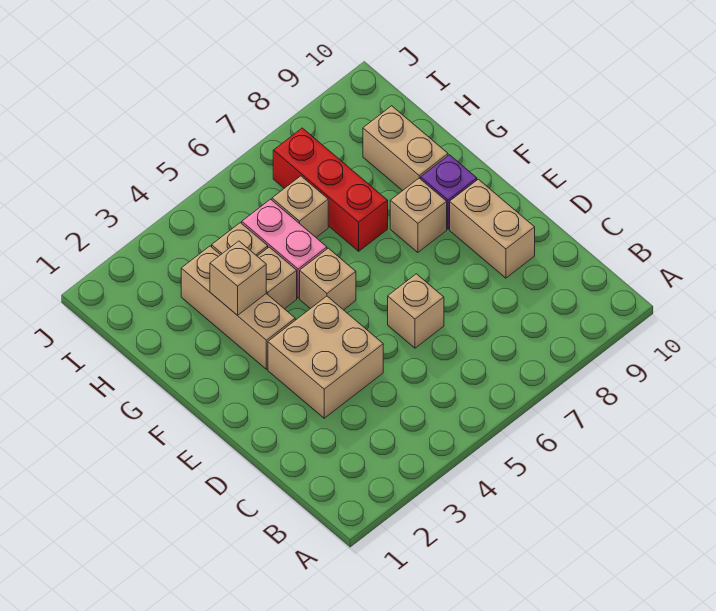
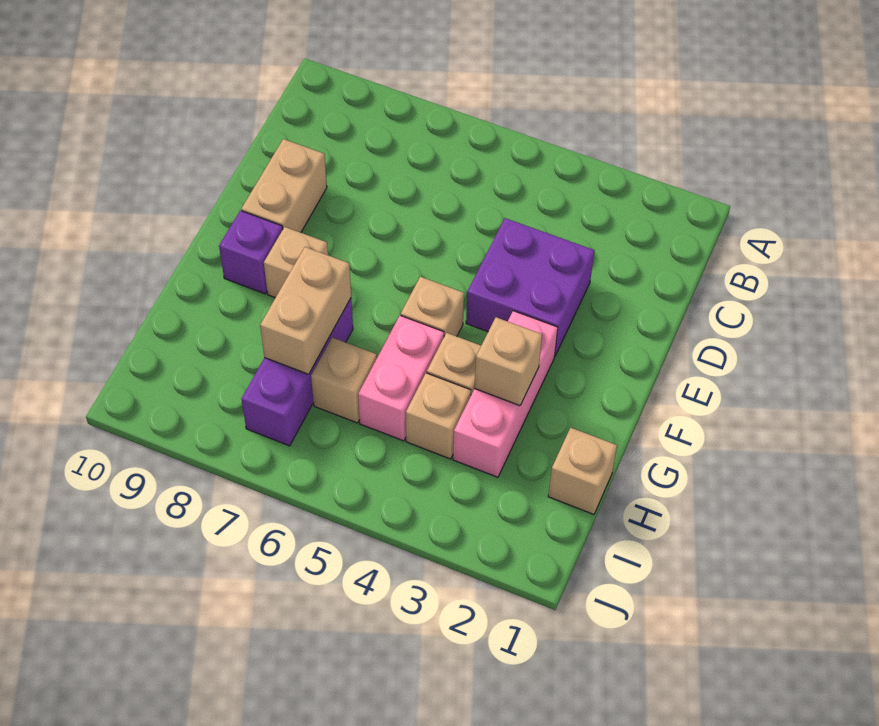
tan brick D3:E4 level 1 -> purple brick D3:E4 level 1
tan brick D6 level 1 -> tan brick H1 level 1
tan brick F3:H3 level 1 -> pink brick F3:H3 level 1
red brick G7:I7 level 1 -> purple brick G7:I7 level 1
tan brick G9:H9 level 1 -> tan brick G7:H7 level 2

